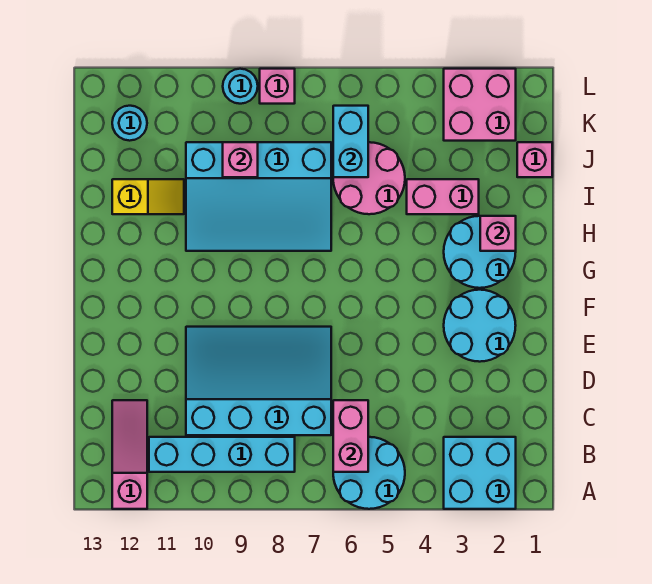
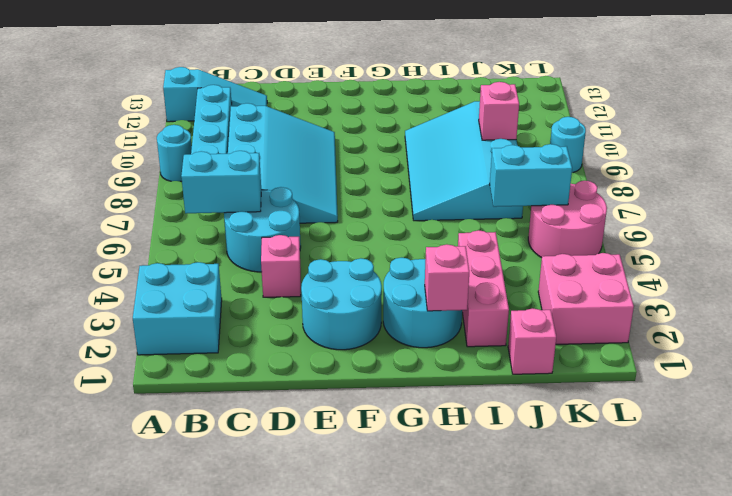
cyan round brick A5:B6 level 1 -> cyan round brick C5:D6 level 1
pink slope A12:C12 level 1 top A -> cyan slope A12:C12 level 1 top A
pink brick B6:C6 level 2 -> cyan brick B6:C6 level 2
pink brick I3:I4 level 1 -> pink brick I2:I4 level 1
pink round brick I5:J6 level 1 -> pink round brick K5:L6 level 1
yellow slope I11:I12 level 1 top 12 -> none
cyan round brick K12 level 1 -> cyan round brick A9 level 1
pink brick L8 level 1 -> pink brick D4 level 1

